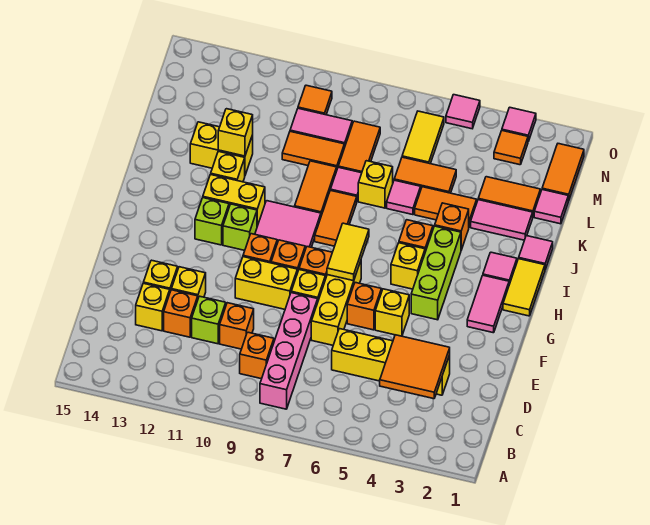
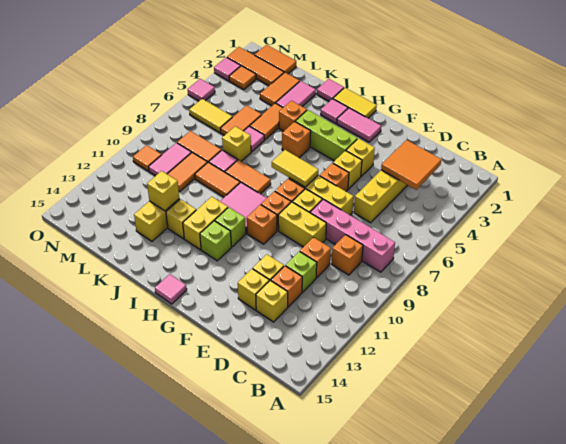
yellow brick F9:F10 level 1 -> yellow brick E9:F9 level 1
yellow brick H5 level 1 -> yellow brick F4 level 1
pink tile L1 level 1 -> pink tile H15 level 1
none -> orange tile M2:O2 level 1

